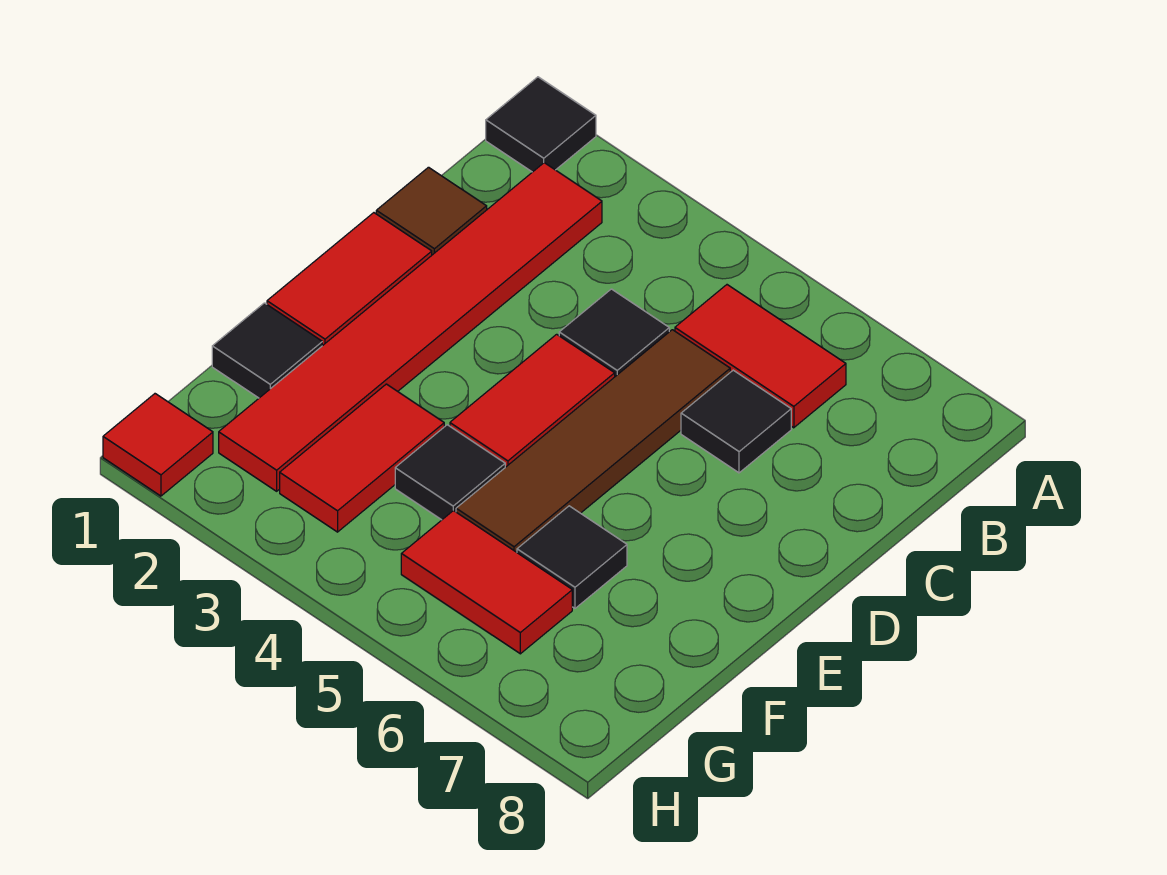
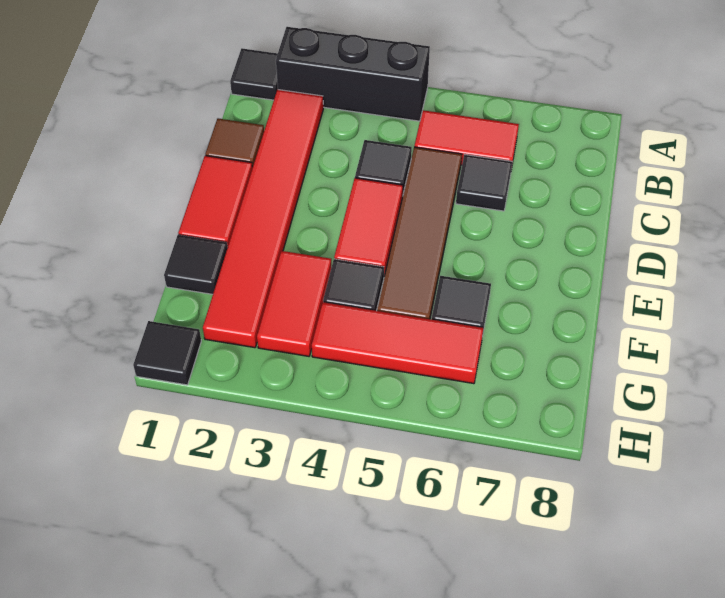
none -> black brick A2:A4 level 1
red tile G5:G6 level 1 -> red tile G4:G6 level 1
red tile H1 level 1 -> black tile H1 level 1

